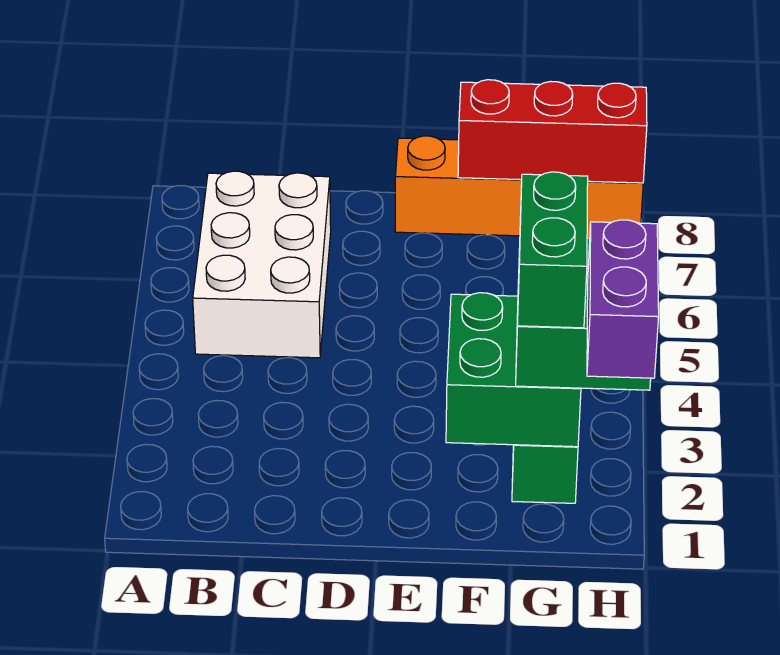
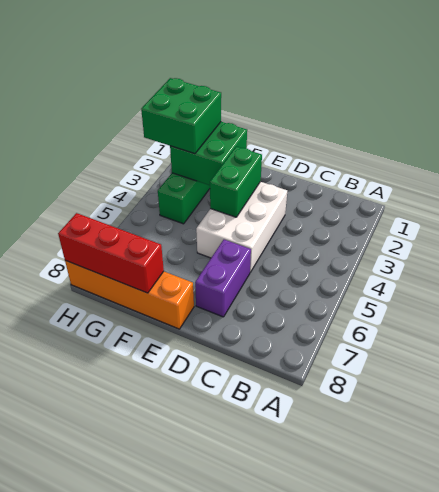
white brick B5:C7 level 1 -> white brick D3:E5 level 1
green brick G2:G3 level 4 -> green brick E3:E4 level 2
purple brick H1:H2 level 4 -> purple brick D6:D7 level 1

